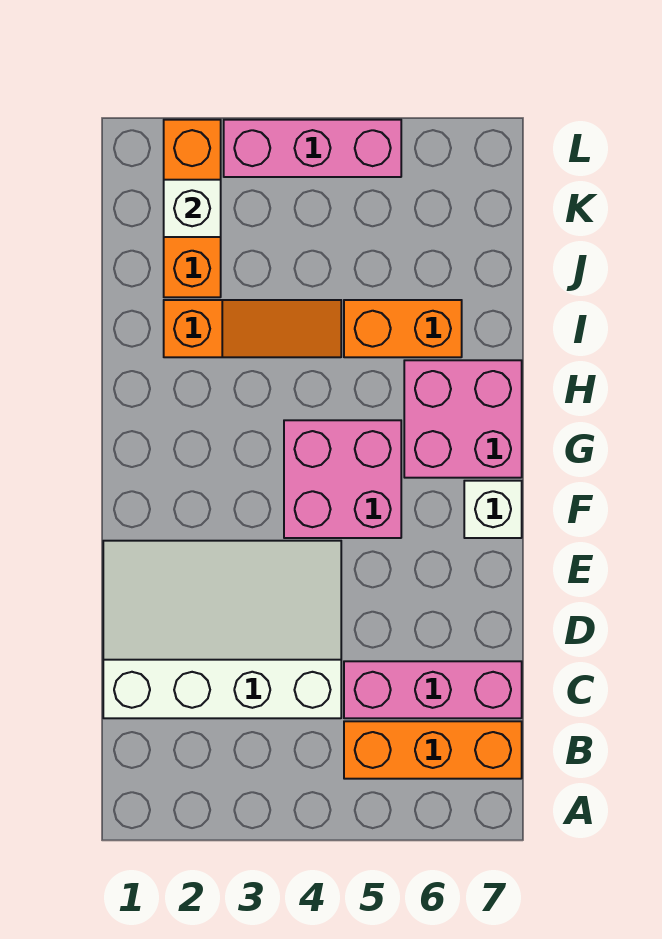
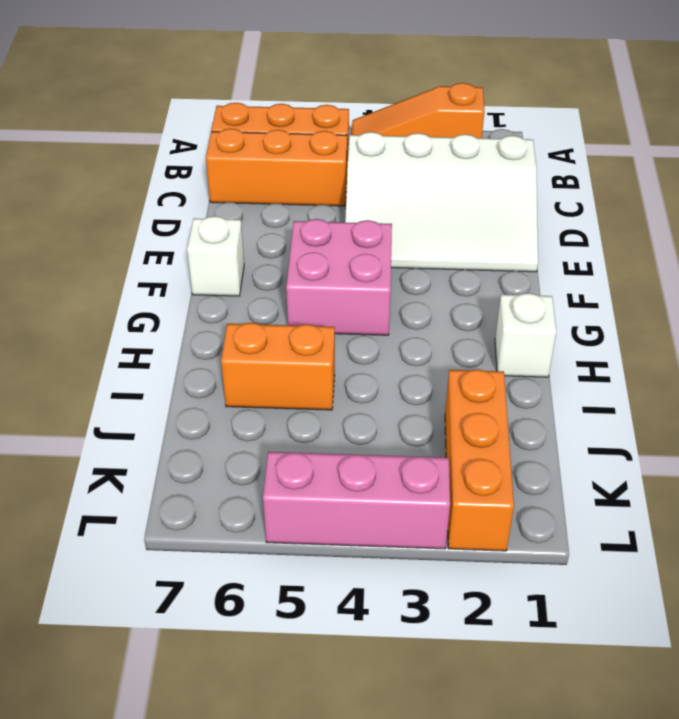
pink brick C5:C7 level 1 -> orange brick C5:C7 level 1
pink brick G6:H7 level 1 -> none
orange slope I2:I4 level 1 top 2 -> orange slope A2:A4 level 1 top 2
white brick K2 level 2 -> white brick H1 level 1

